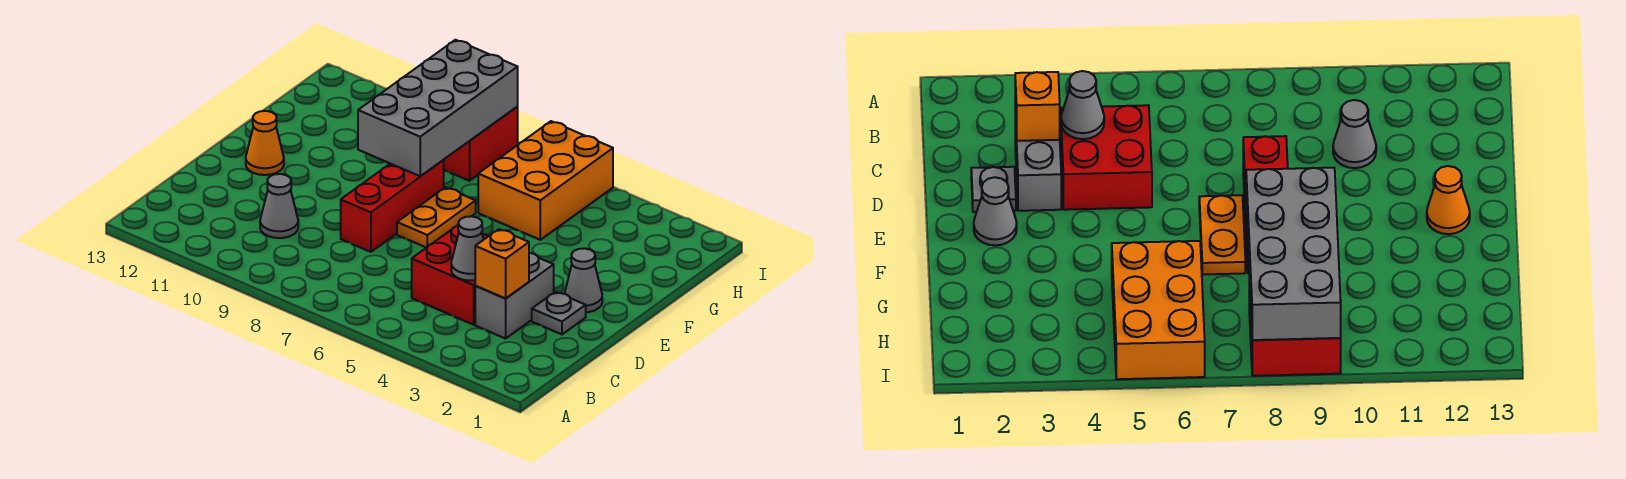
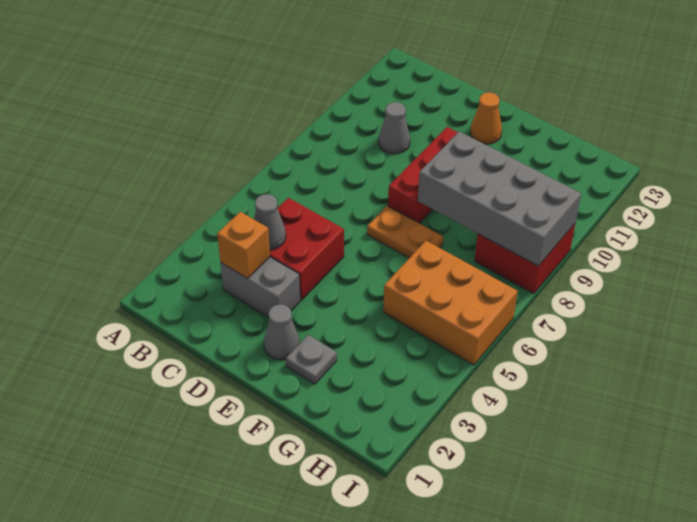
grey plate D2 level 1 -> grey plate F2 level 1
red brick D8:F8 level 1 -> red brick E8:E10 level 1

